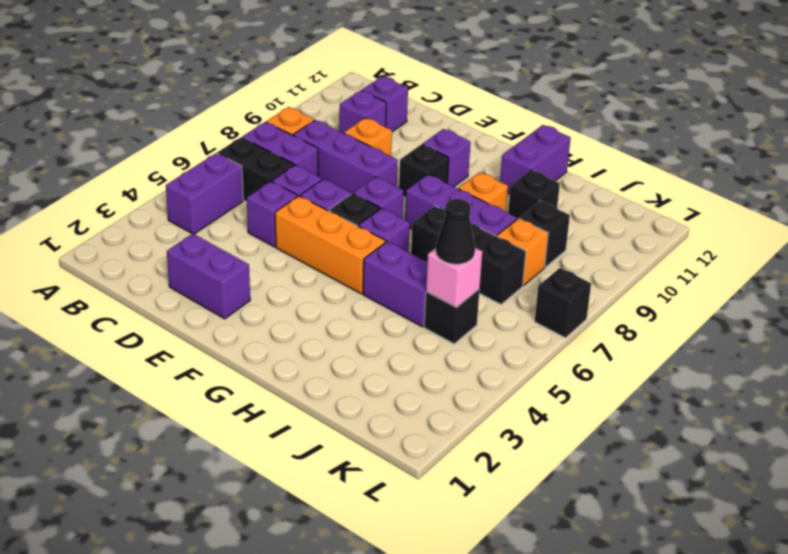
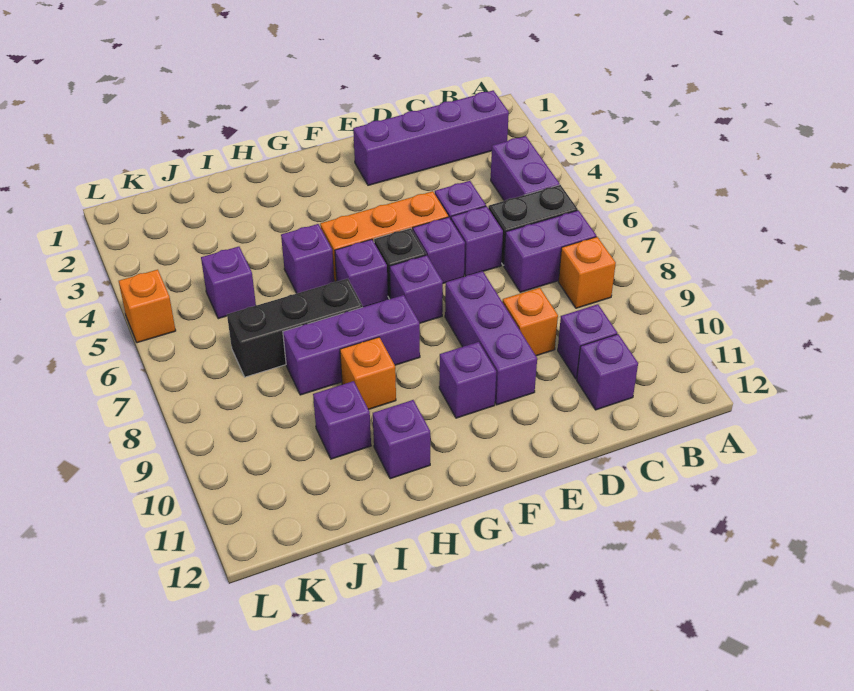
purple brick C8:E8 level 1 -> purple brick E8:E10 level 1
purple brick D2:E2 level 1 -> purple brick B2:E2 level 1
black brick F9 level 1 -> none
purple brick H5:I5 level 1 -> purple brick H5 level 1
purple brick H11:H12 level 1 -> purple brick H11 level 1
black brick I10 level 1 -> purple brick I10 level 1
black brick J5 level 1 -> purple brick J5 level 1
pink brick J5 level 2 -> none
black cone J5 level 3 -> none
orange brick J8 level 1 -> orange brick L5 level 1
black brick J9 level 1 -> none
black brick L7 level 1 -> none

